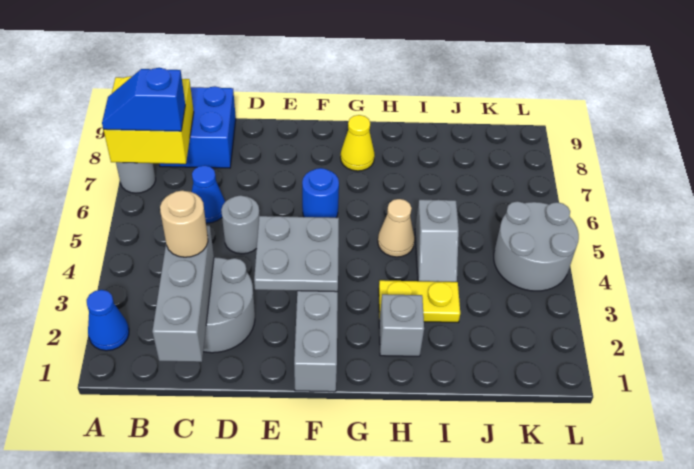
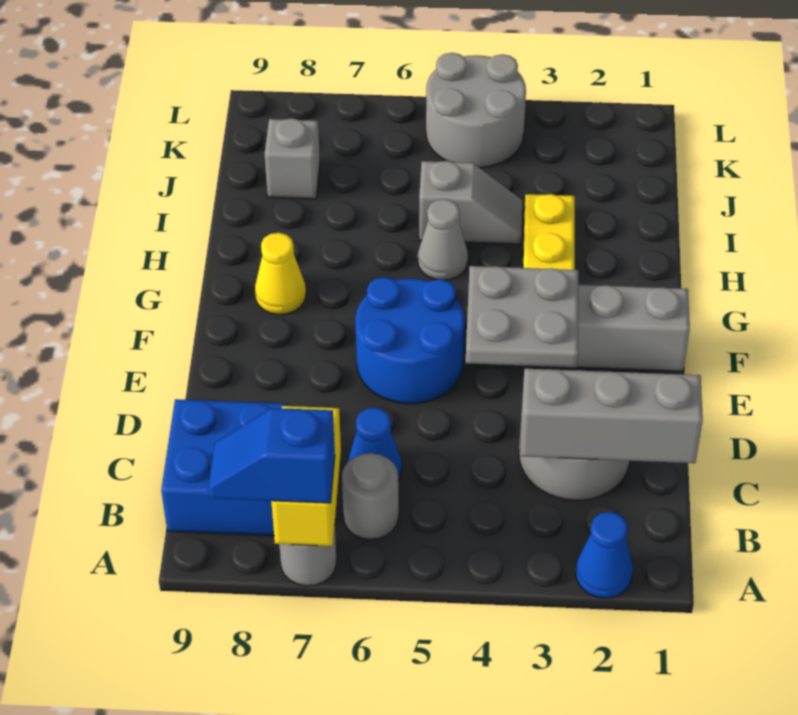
yellow brick A7:B8 level 2 -> yellow brick A7:B7 level 2
blue slope A7:B7 level 3 top B -> blue slope A7:A8 level 3 top 7
tan round brick C3 level 3 -> none
grey round brick D5 level 1 -> grey round brick B6 level 1
blue round brick F6 level 1 -> blue round brick E5:F6 level 1
grey brick H2 level 1 -> grey brick J8 level 1
tan cone H5 level 1 -> grey cone H5 level 1

